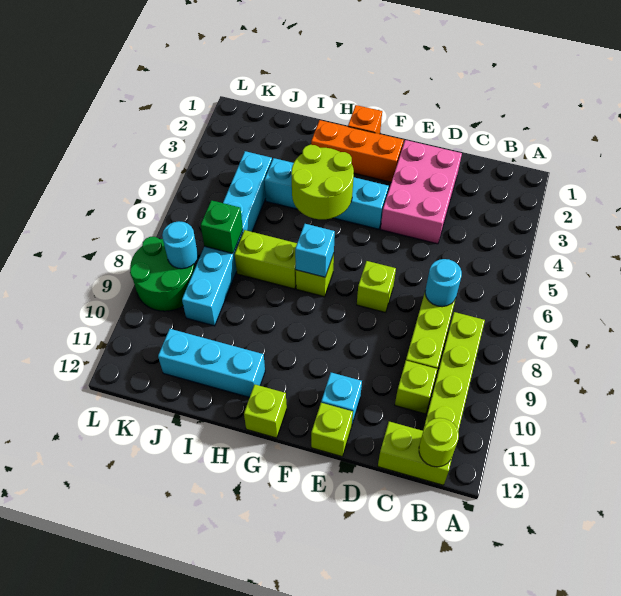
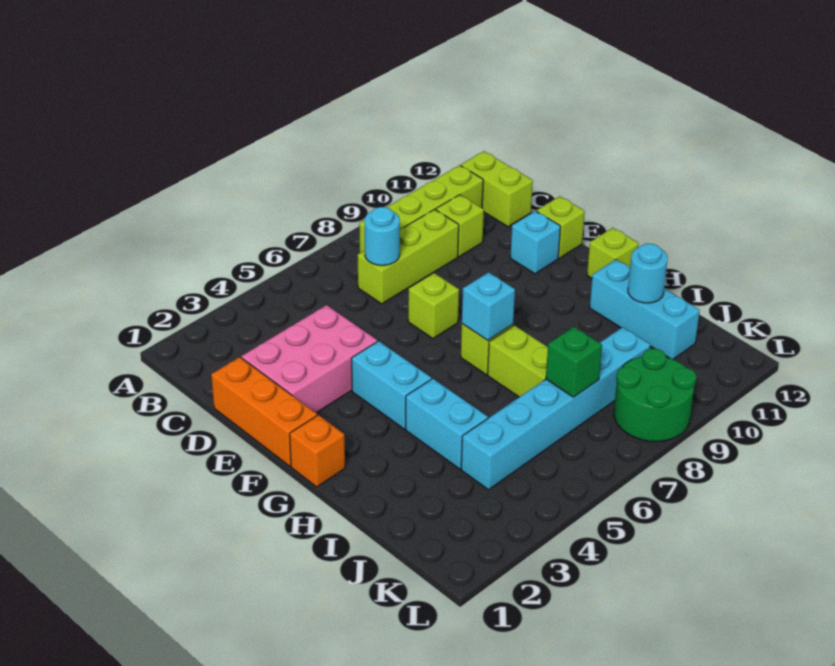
lime round brick B12 level 2 -> none
orange brick F2:H2 level 1 -> orange brick D1:F1 level 1
lime round brick G4:H5 level 2 -> none
cyan round brick K8 level 2 -> cyan round brick I11 level 2

